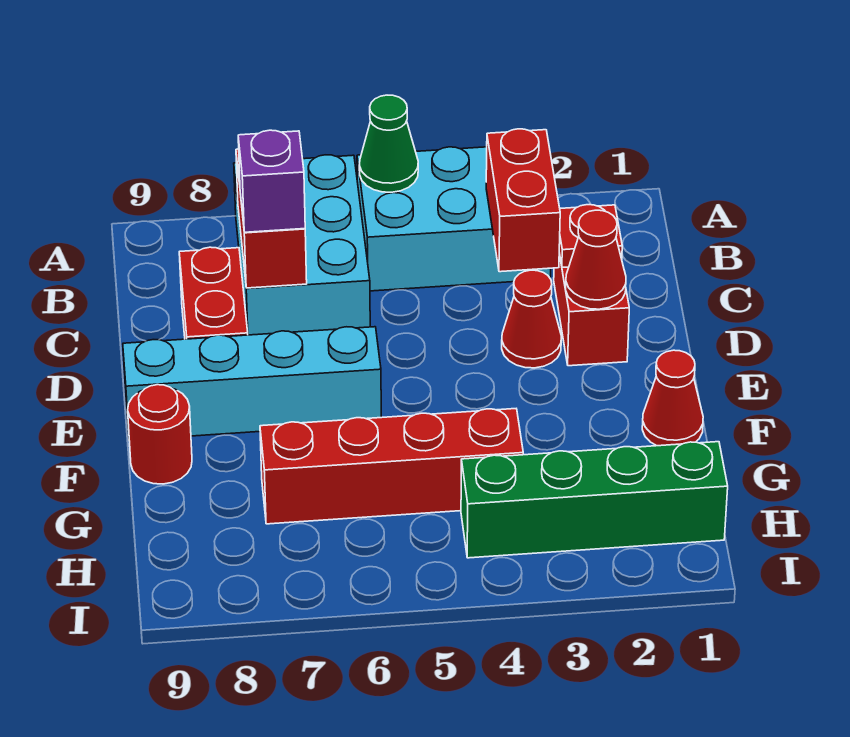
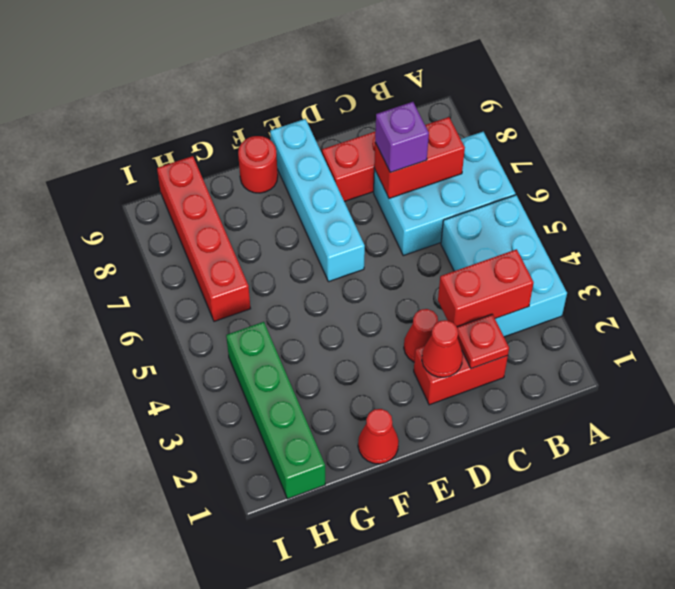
green cone A5 level 2 -> none
red brick G4:G7 level 1 -> red brick H6:H9 level 1

